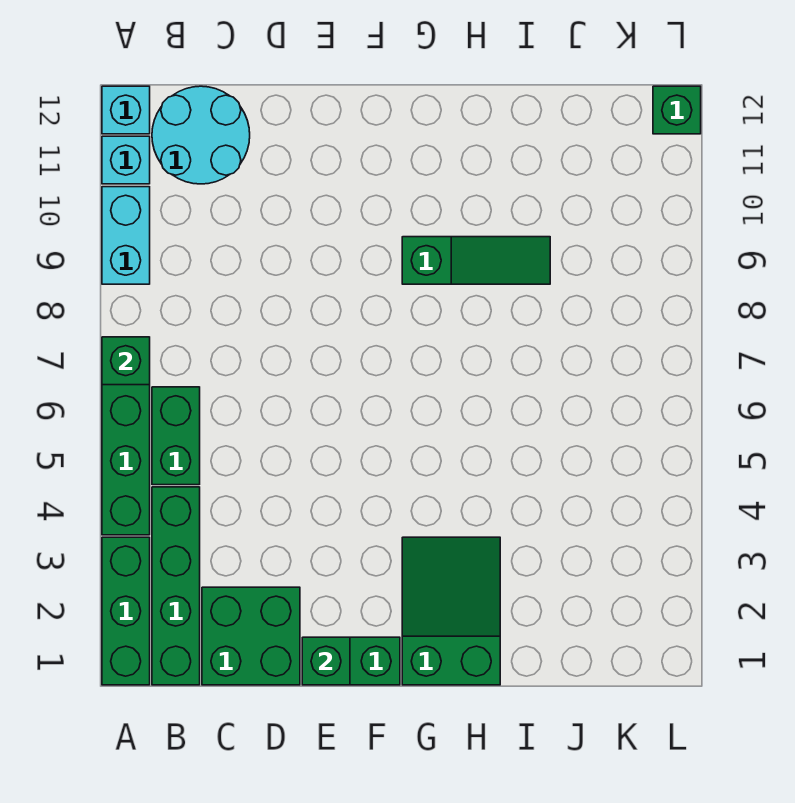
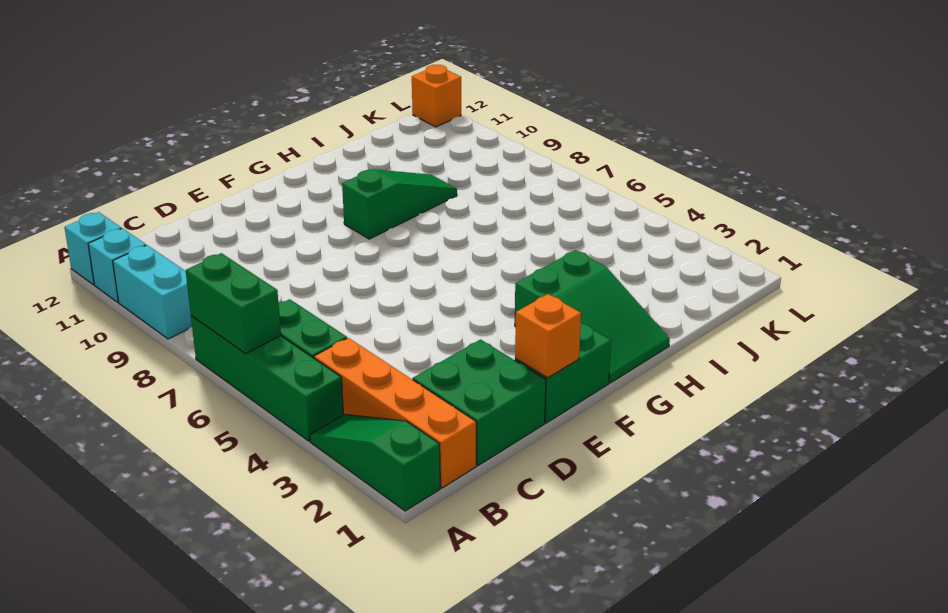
green brick A1:A3 level 1 -> green slope A1:A3 level 1 top 1
green brick A7 level 2 -> green brick A6:A7 level 2
green brick B1:B4 level 1 -> orange brick B1:B4 level 1
cyan round brick B11:C12 level 1 -> none
green brick E1 level 2 -> orange brick E1 level 2
green slope G1:H3 level 1 top 1 -> green slope G1:H3 level 1 top 3
green brick L12 level 1 -> orange brick L12 level 1

